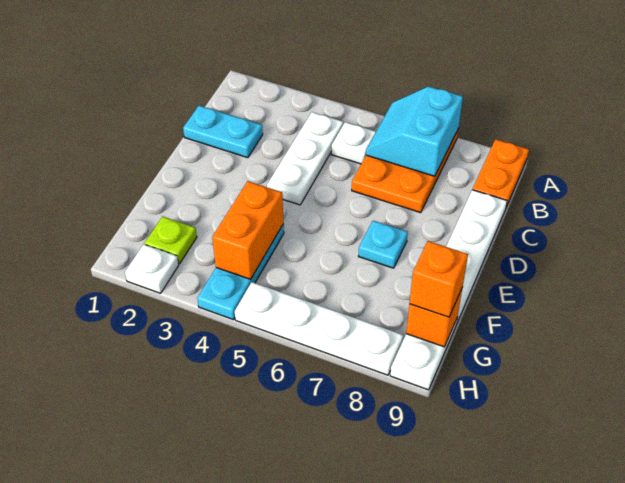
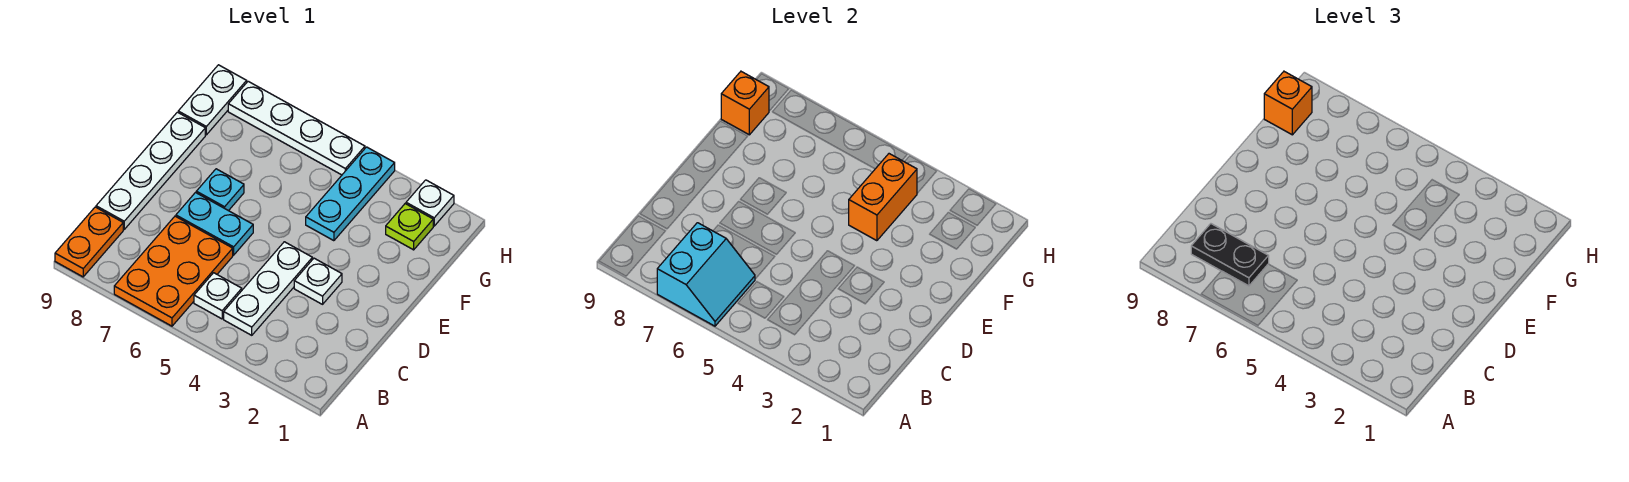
none -> black plate B7:B8 level 3
cyan plate C1:C2 level 1 -> cyan plate D6:D7 level 1
none -> white plate D3 level 1

